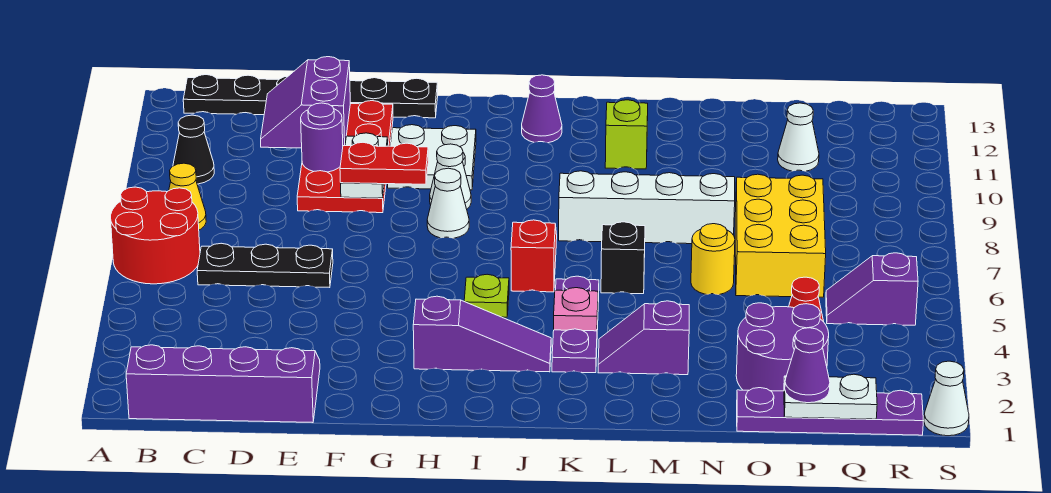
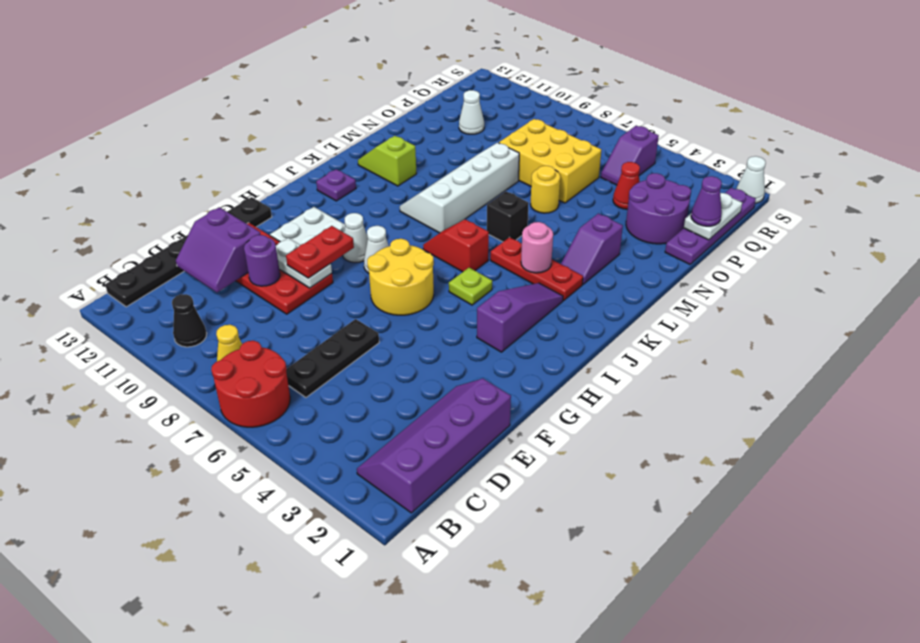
none -> yellow round brick G6:H7 level 1
purple cone J12 level 1 -> purple plate J12 level 1
purple plate K3:K5 level 1 -> red plate K3:K5 level 1
pink plate K4 level 2 -> pink round brick K4 level 2

